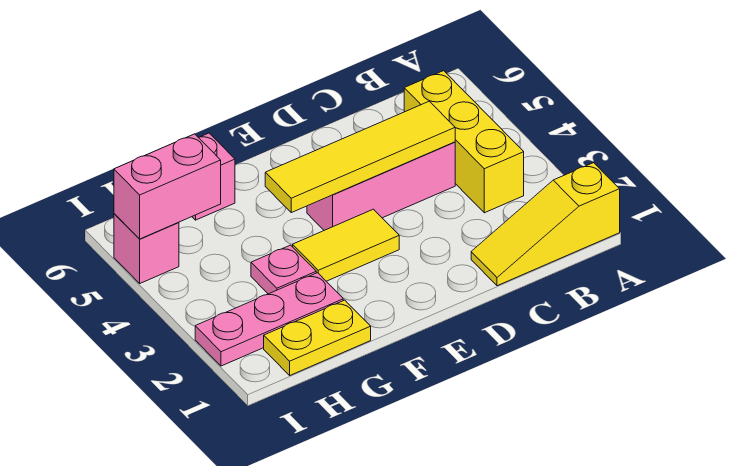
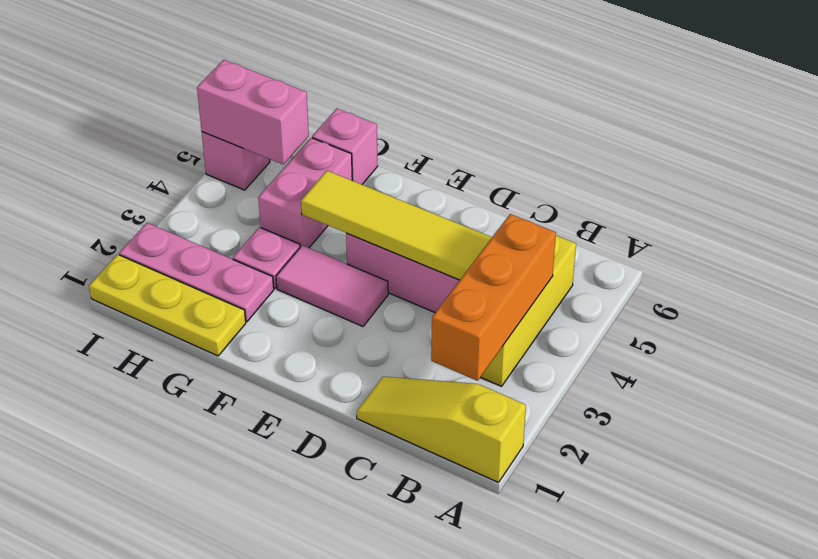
none -> orange brick B2:B4 level 2
yellow tile E3:F3 level 1 -> pink tile E3:F3 level 1
yellow plate G1:H1 level 1 -> yellow plate G1:I1 level 1
none -> pink brick G4:G5 level 1

